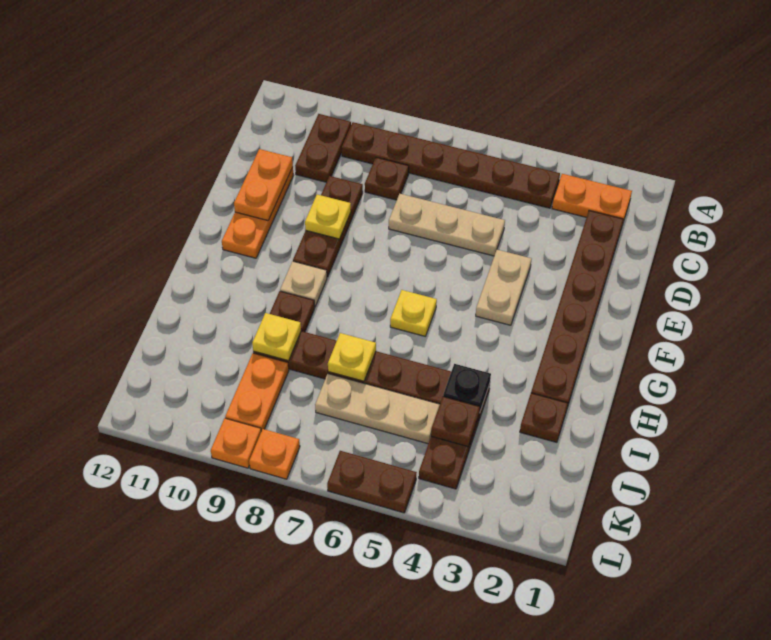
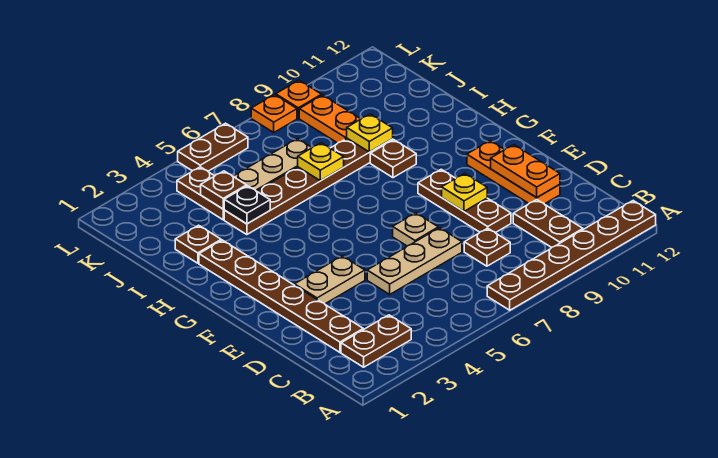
orange plate B2:B3 level 1 -> brown plate B2:B3 level 1
brown plate B4:B9 level 1 -> brown plate A7:A12 level 1
tan plate E4:F4 level 1 -> tan plate E3:E4 level 1
yellow plate G6 level 1 -> none
tan plate G9 level 1 -> tan plate E7 level 1

